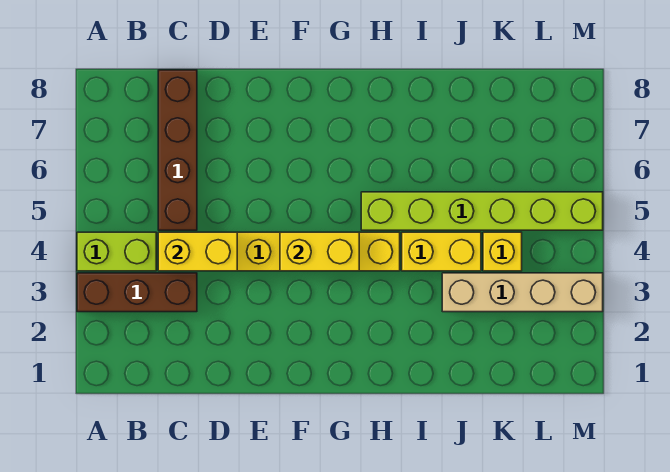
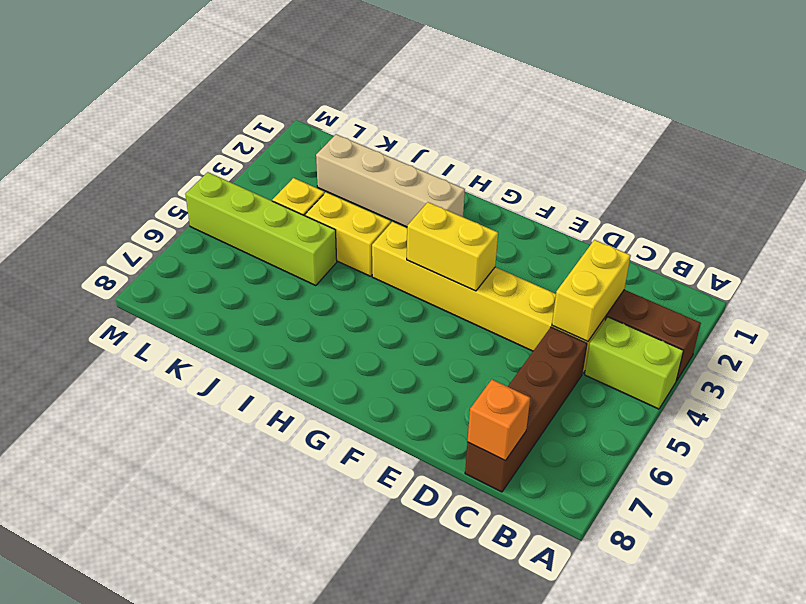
yellow brick C4:D4 level 2 -> yellow brick C3:C4 level 2
none -> orange brick C8 level 2
lime brick H5:M5 level 1 -> lime brick J5:M5 level 1
tan brick J3:M3 level 1 -> tan brick H2:K2 level 1

